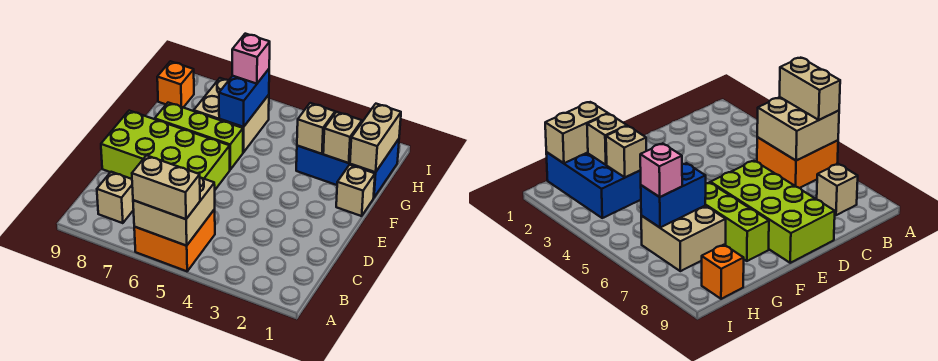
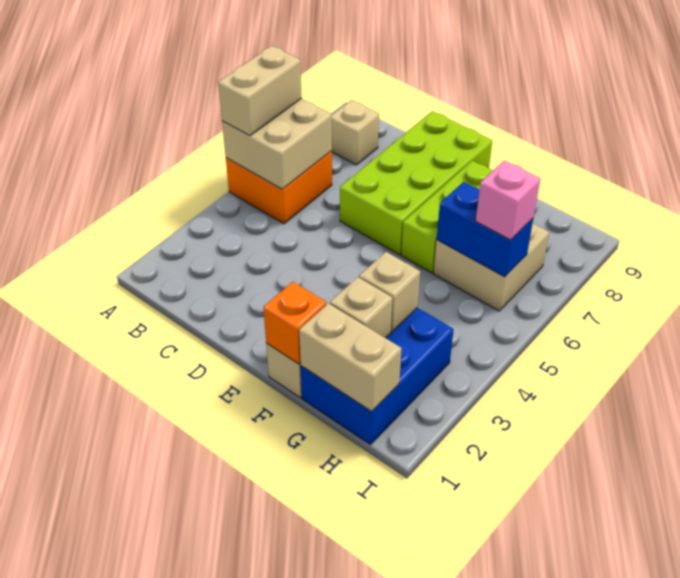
orange brick H9 level 1 -> orange brick F1 level 2

